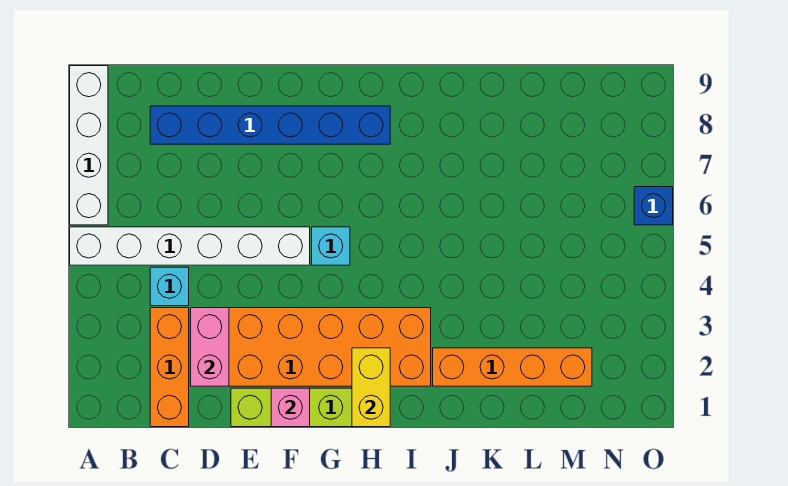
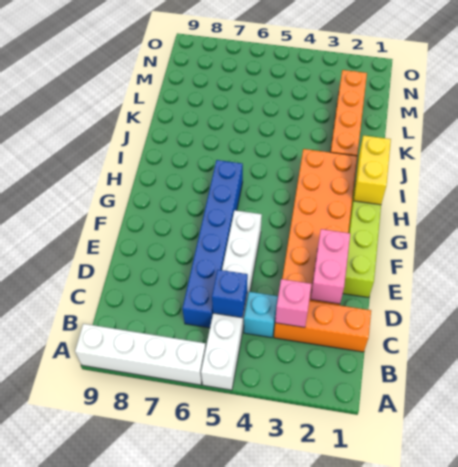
blue brick C8:H8 level 1 -> blue brick C6:H6 level 1
pink brick D2:D3 level 2 -> pink brick D2:E2 level 2
pink brick F1 level 2 -> pink brick C3 level 2
cyan brick G5 level 1 -> none
yellow brick H1:H2 level 2 -> yellow brick H1:I1 level 2
blue brick O6 level 1 -> blue brick C5 level 2

